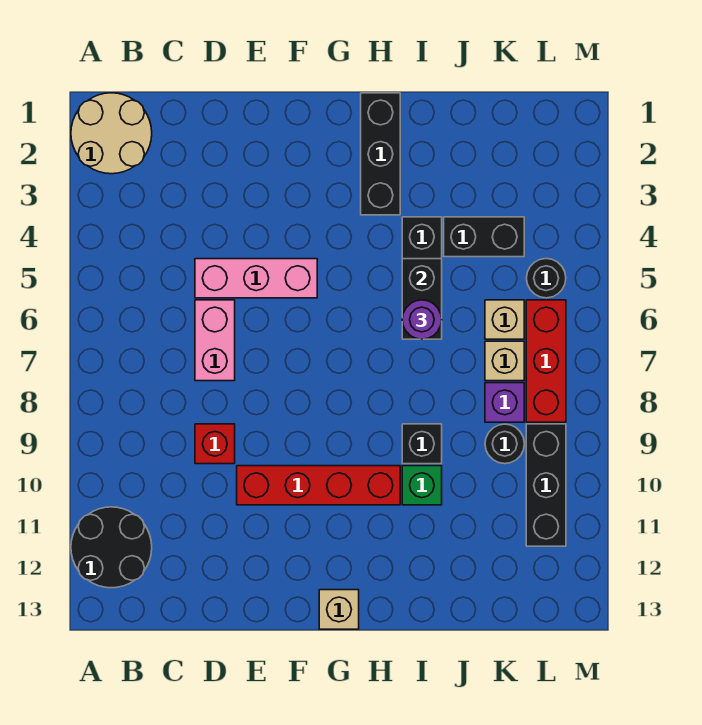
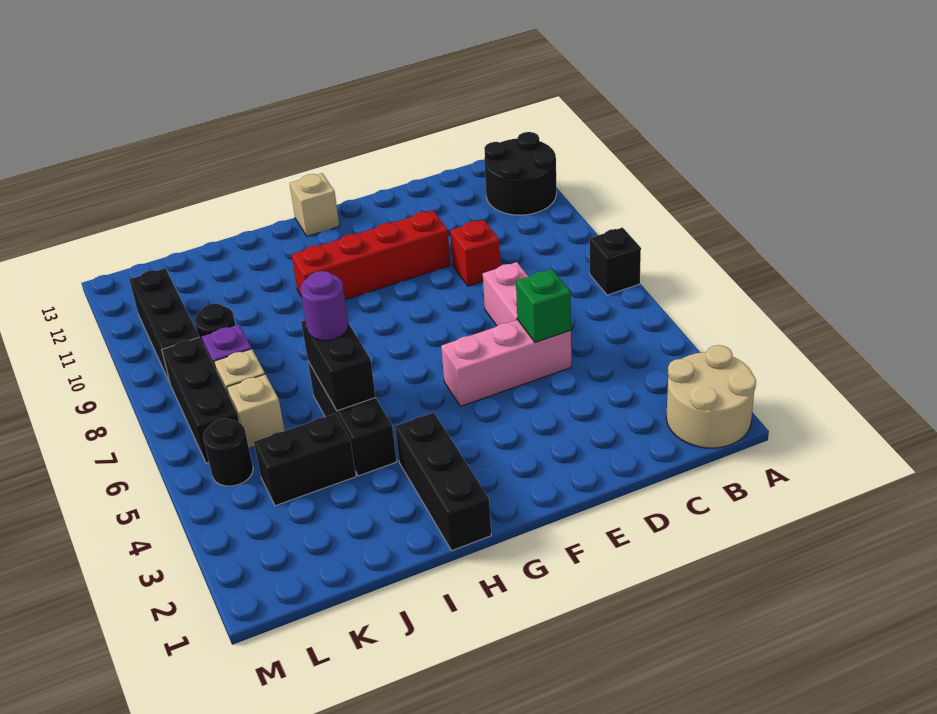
black brick I9 level 1 -> black brick A7 level 1
green brick I10 level 1 -> green brick D5 level 2
red brick L6:L8 level 1 -> black brick L6:L8 level 1

